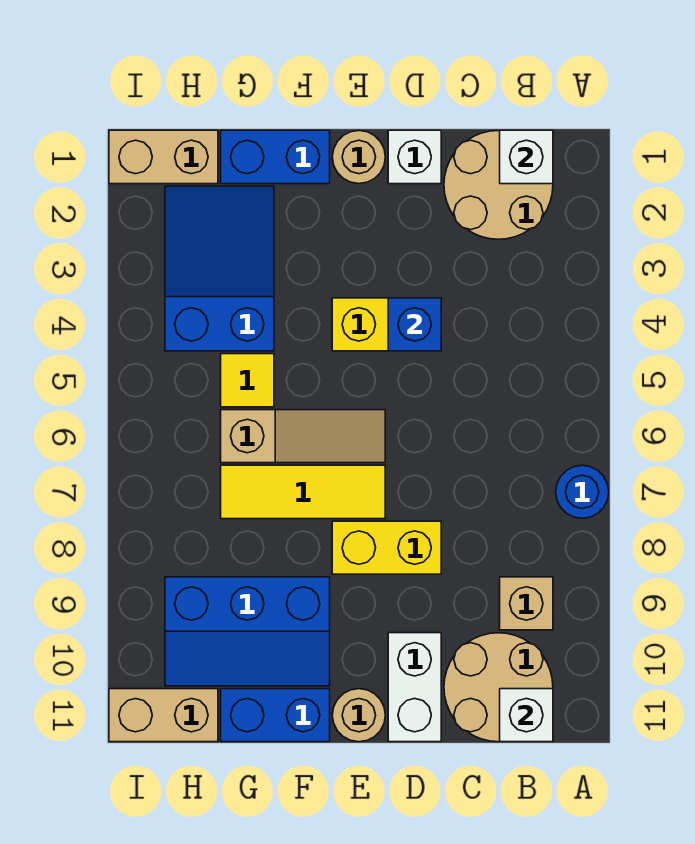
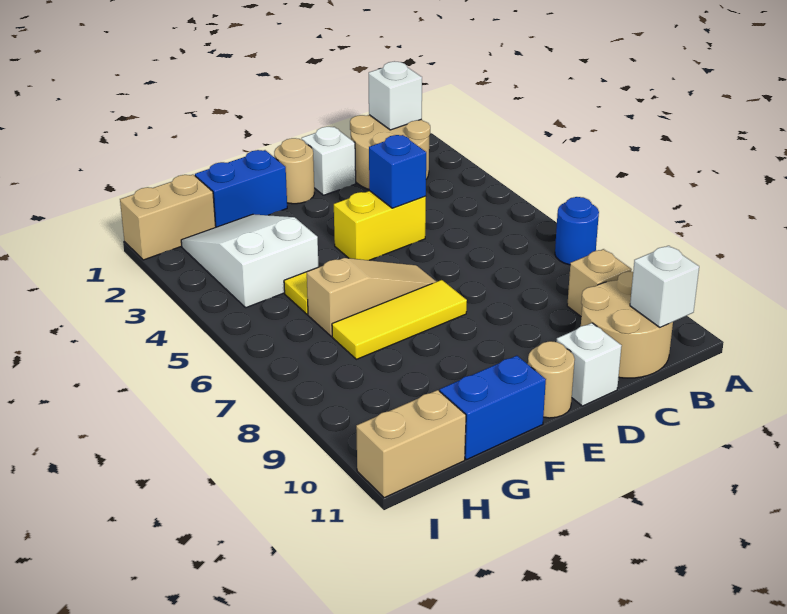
yellow brick D8:E8 level 1 -> none
white brick D10:D11 level 1 -> white brick D11 level 1
blue slope F9:H10 level 1 top 9 -> none
blue slope G2:H4 level 1 top 4 -> white slope G2:H4 level 1 top 4

